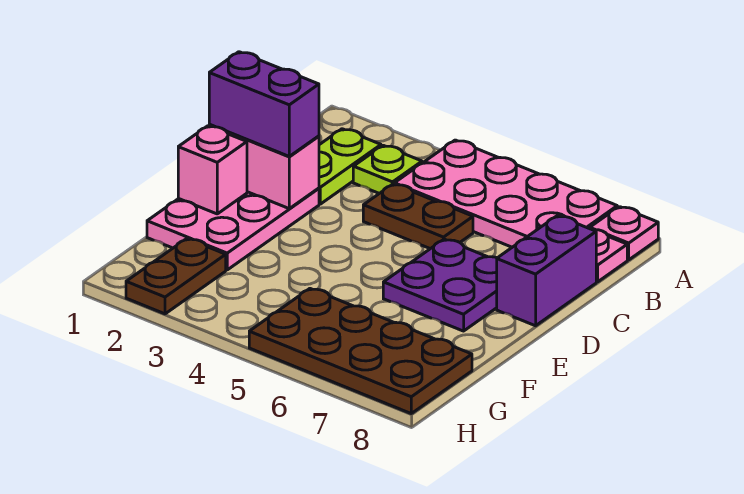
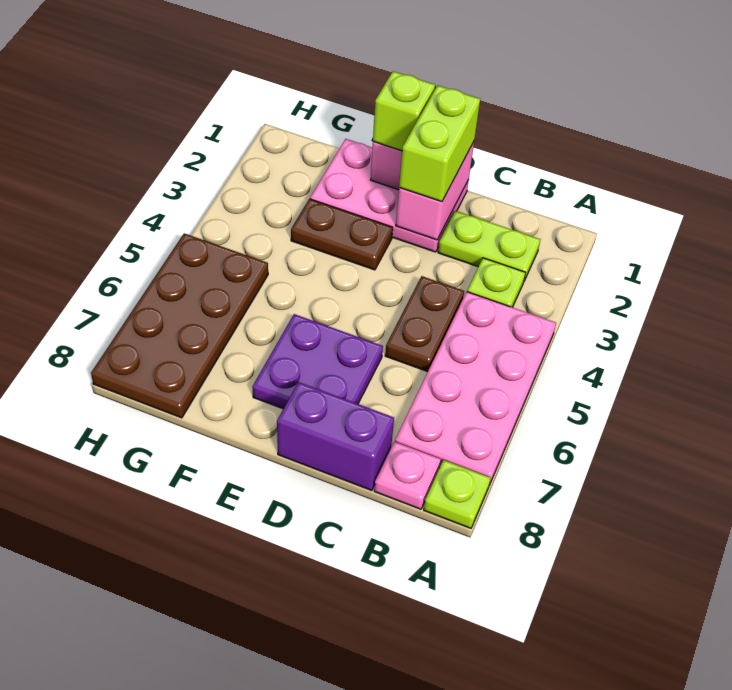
pink plate A8 level 1 -> lime plate A8 level 1
purple brick D1:D2 level 3 -> lime brick D1:D2 level 3
none -> lime brick E1 level 3
brown plate G2:H2 level 1 -> brown plate E3:F3 level 1

